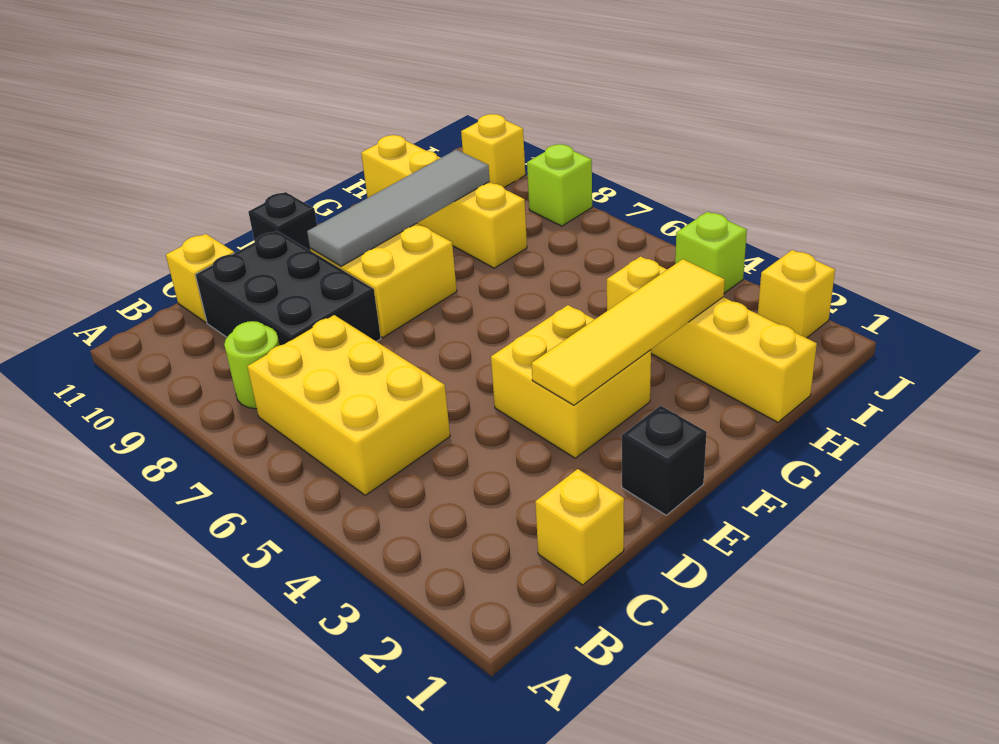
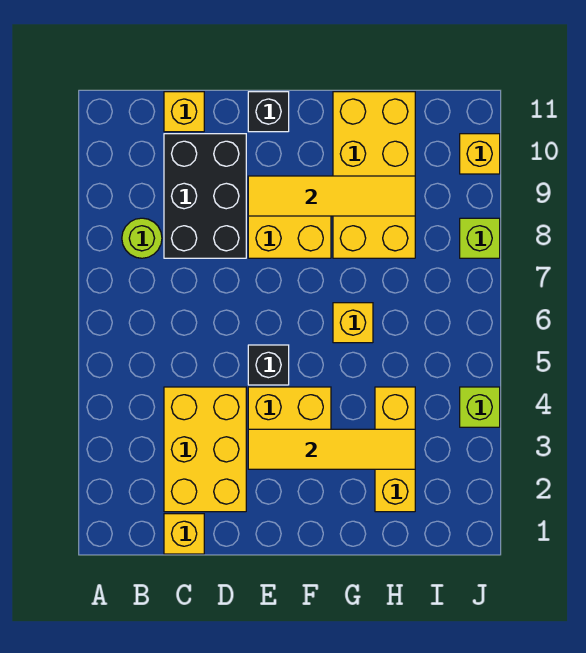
yellow brick B5:C7 level 1 -> yellow brick C2:D4 level 1
black brick E1 level 1 -> black brick E5 level 1
grey tile E9:H9 level 2 -> yellow tile E9:H9 level 2
yellow brick H1:H4 level 1 -> yellow brick H2:H4 level 1
yellow brick H8:H11 level 1 -> yellow brick G8:H11 level 1
yellow brick J2 level 1 -> yellow brick G6 level 1

